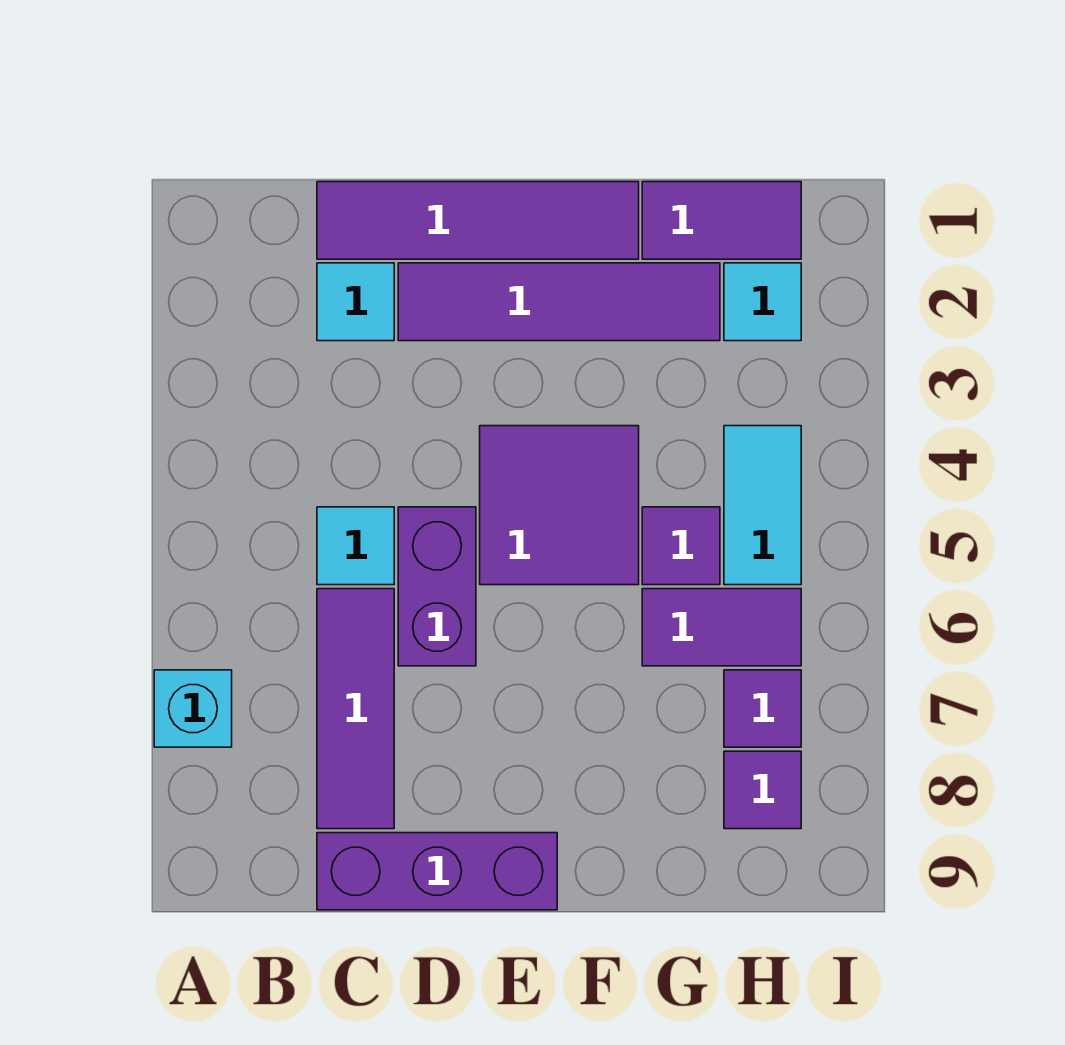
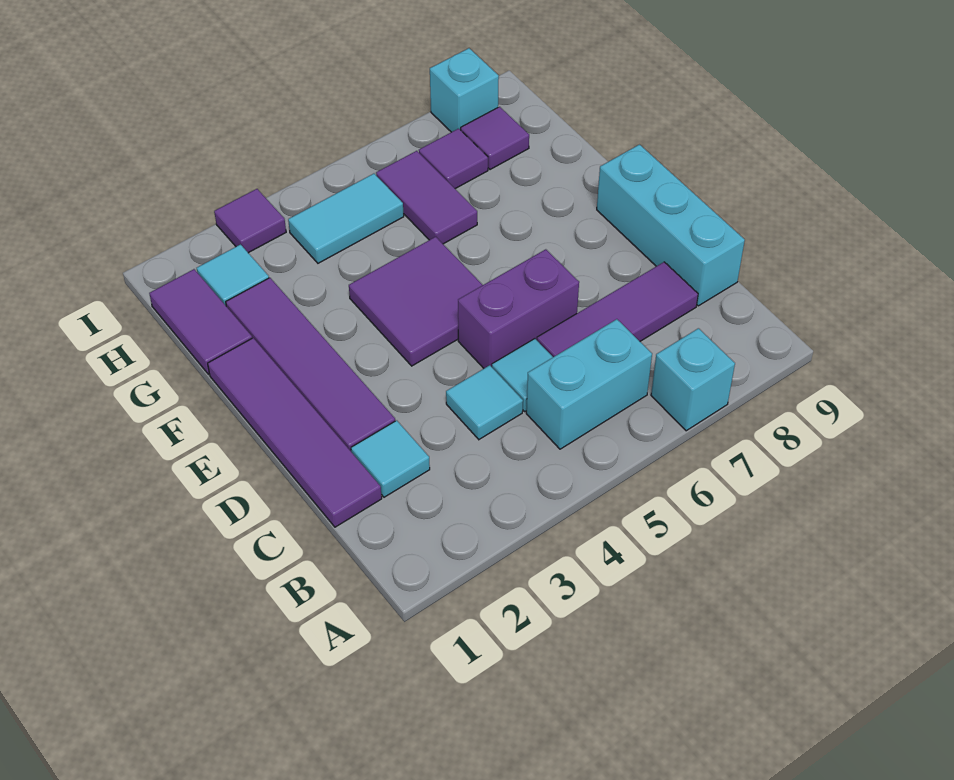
none -> cyan brick B5:B6 level 1
none -> cyan tile C4 level 1
purple brick C9:E9 level 1 -> cyan brick C9:E9 level 1
purple tile G5 level 1 -> purple tile I3 level 1
none -> cyan brick I8 level 1

